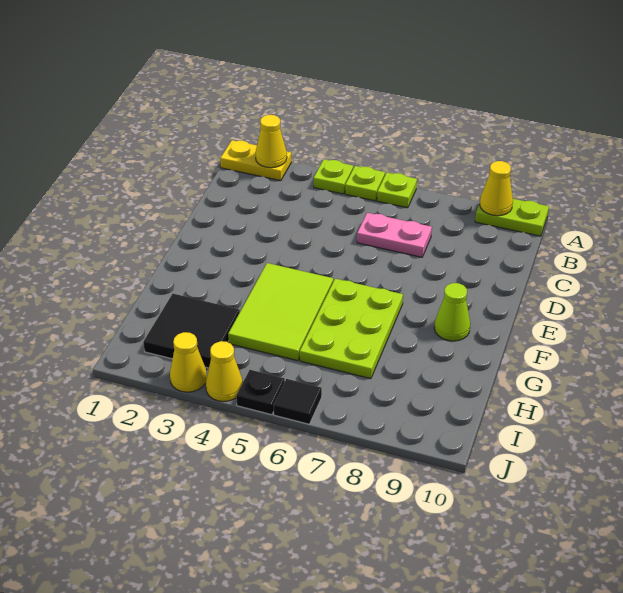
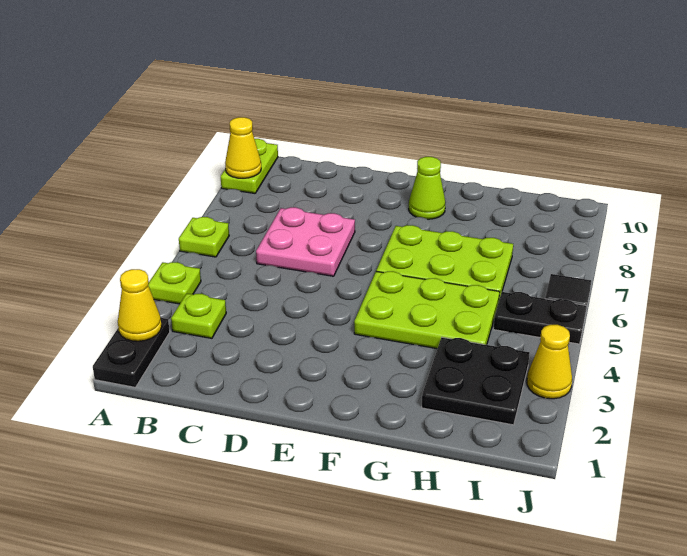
yellow plate A1:A2 level 1 -> black plate A1:A2 level 1
lime plate A5 level 1 -> lime plate B3 level 1
pink plate C6:C7 level 1 -> pink plate C6:D7 level 1
lime tile F4:H5 level 1 -> lime plate F4:H5 level 1
black tile H2:I3 level 1 -> black plate H2:I3 level 1
yellow cone J4 level 1 -> none
black plate J5 level 1 -> black plate I5:J5 level 1

